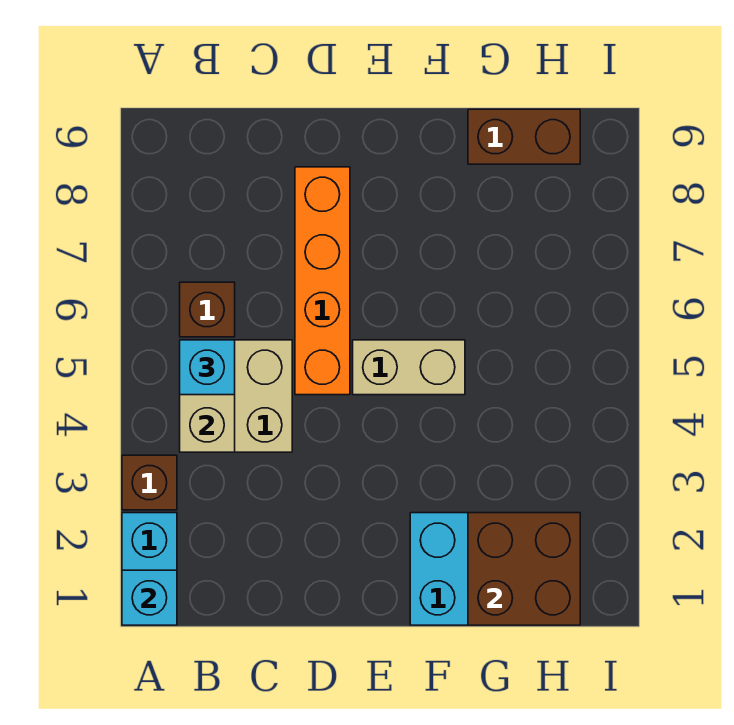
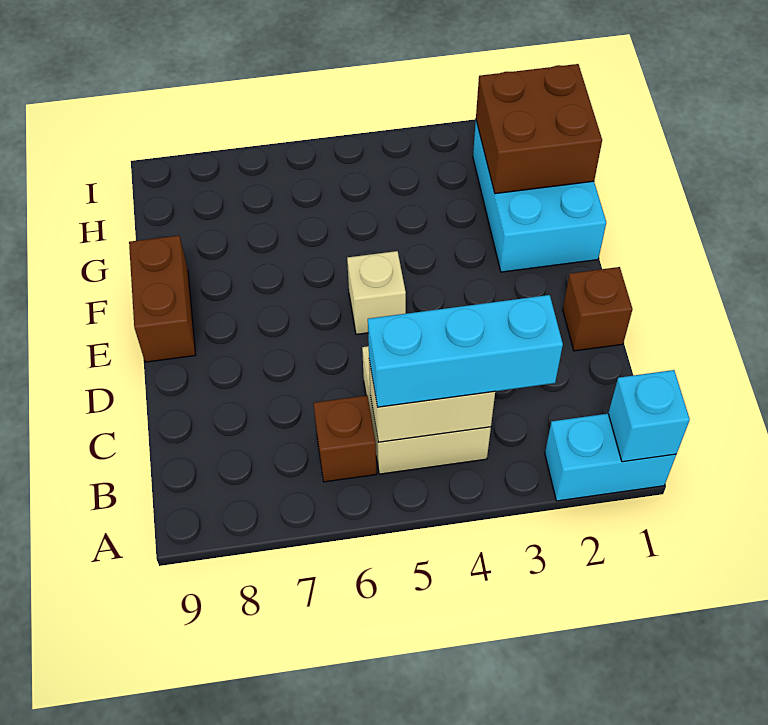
brown brick A3 level 1 -> brown brick D1 level 1
cyan brick B5 level 3 -> cyan brick B3:B5 level 3
orange brick D5:D8 level 1 -> none
tan brick E5:F5 level 1 -> tan brick E5 level 1
brown brick G9:H9 level 1 -> brown brick E9:F9 level 1

